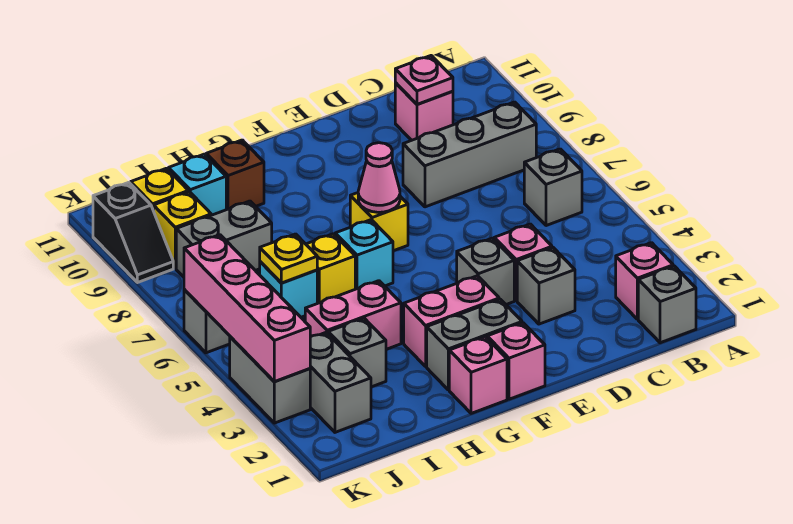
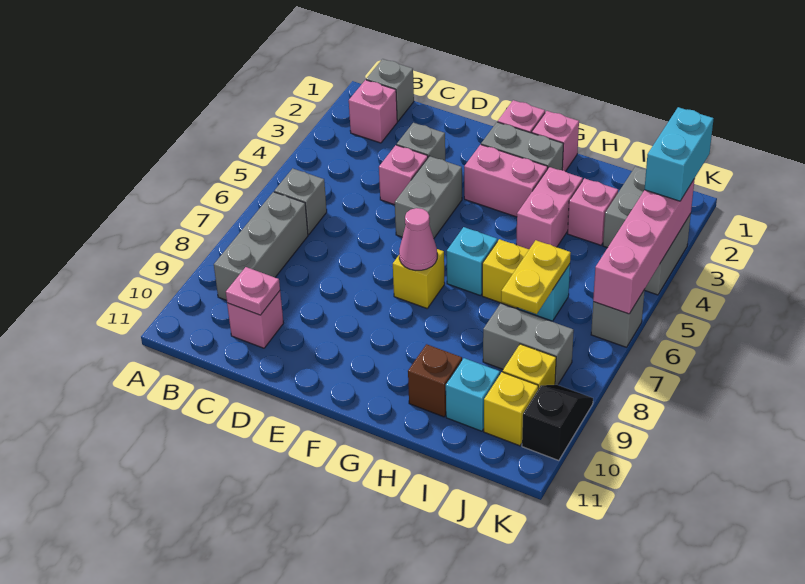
grey brick B8:D8 level 1 -> grey brick B7:B9 level 1
grey brick E4 level 1 -> grey brick E4:E5 level 1
pink brick H4:I4 level 1 -> pink brick H3:H4 level 1
grey brick I3 level 1 -> pink brick I3 level 1
yellow plate I6 level 2 -> yellow plate I6:I7 level 2
none -> cyan brick K2:K3 level 3

